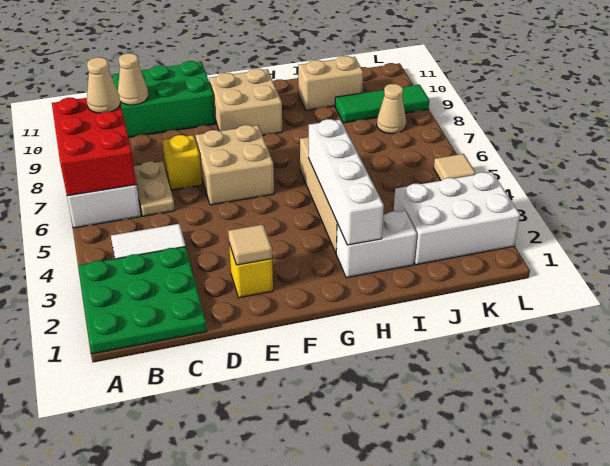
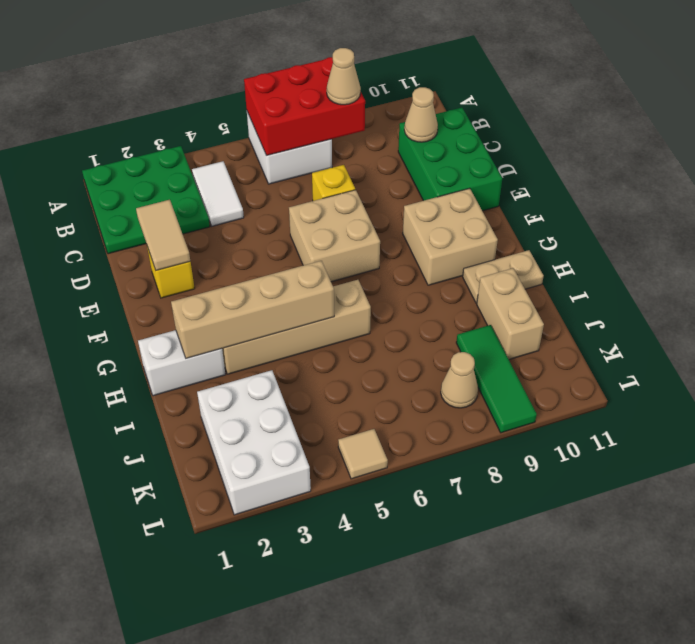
tan plate C6:C7 level 1 -> tan plate H10:H11 level 1
tan tile E2 level 2 -> tan tile D2:E2 level 2
white brick H2:I2 level 1 -> white brick H1:H2 level 1
white brick H2:H5 level 2 -> tan brick H2:H5 level 2

